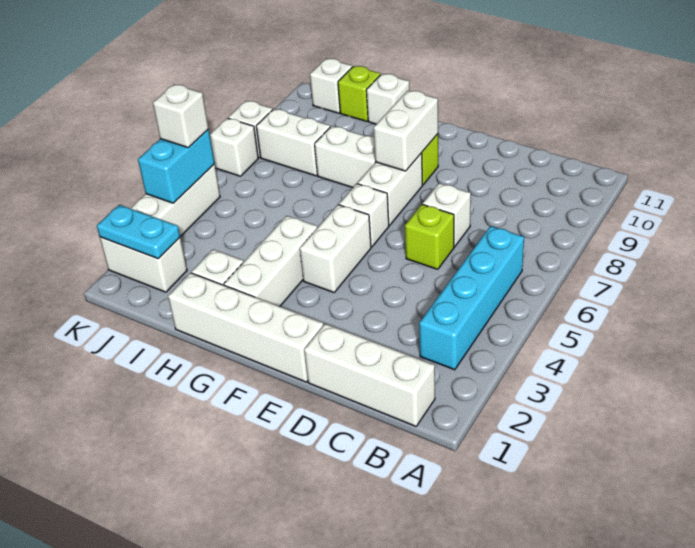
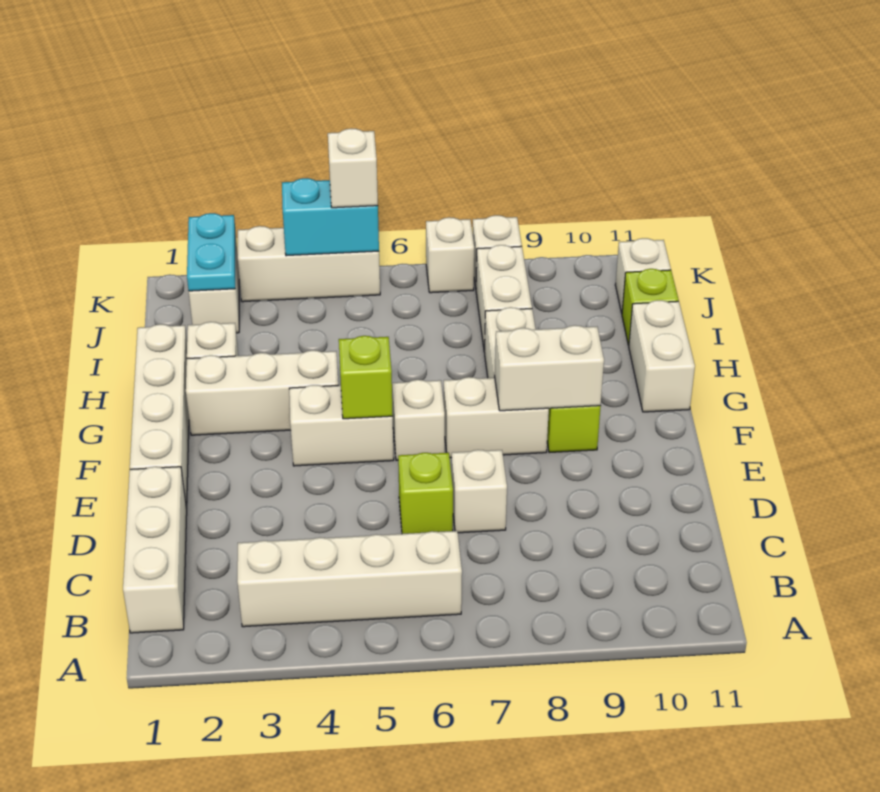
cyan brick B3:B6 level 1 -> white brick B3:B6 level 1
none -> lime brick F5 level 2
white brick H11 level 1 -> white brick G11:H11 level 1

